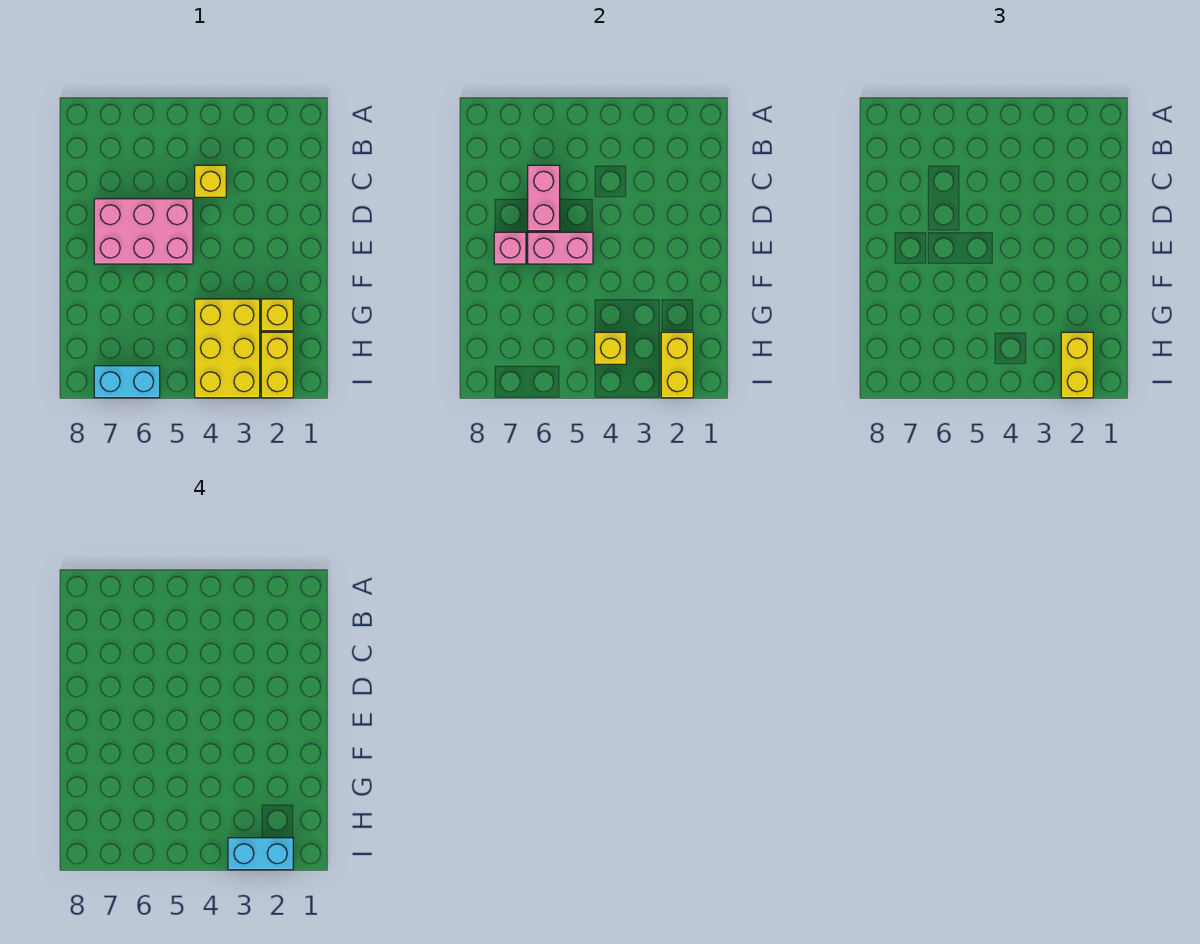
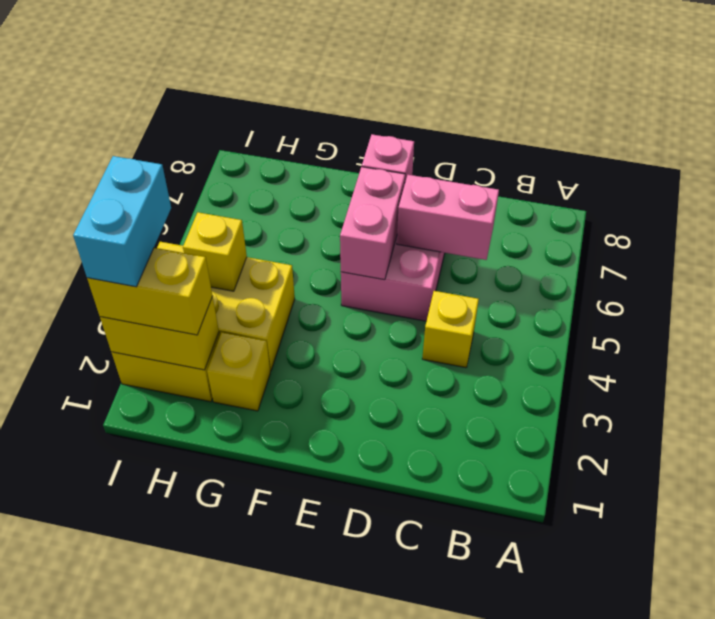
cyan brick I6:I7 level 1 -> none

